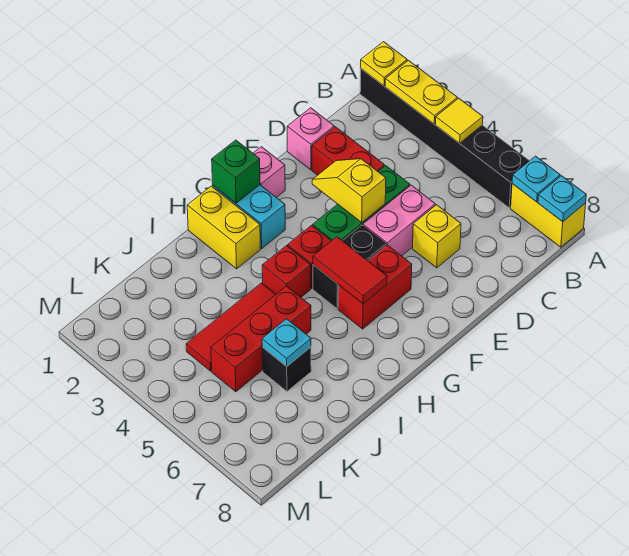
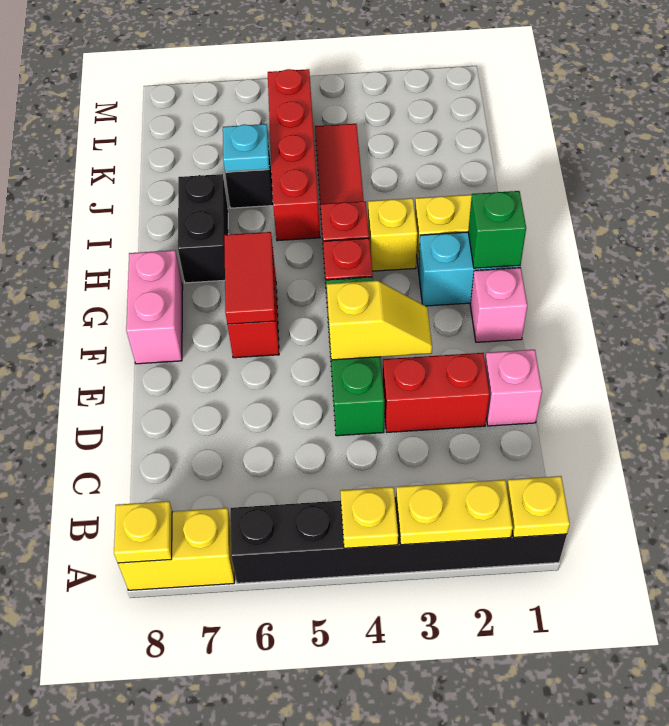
yellow tile A4 level 2 -> yellow plate A4 level 2
cyan plate A7 level 2 -> none
cyan plate A8 level 2 -> yellow plate A8 level 2
pink brick D5:E5 level 1 -> pink brick F8:G8 level 1
yellow brick D6 level 1 -> yellow brick H3 level 1
black brick F5:G5 level 1 -> black brick H7:I7 level 1
red tile G5:G6 level 2 -> red tile F6:G6 level 2
red brick I5:K5 level 1 -> red brick I5:L5 level 1

